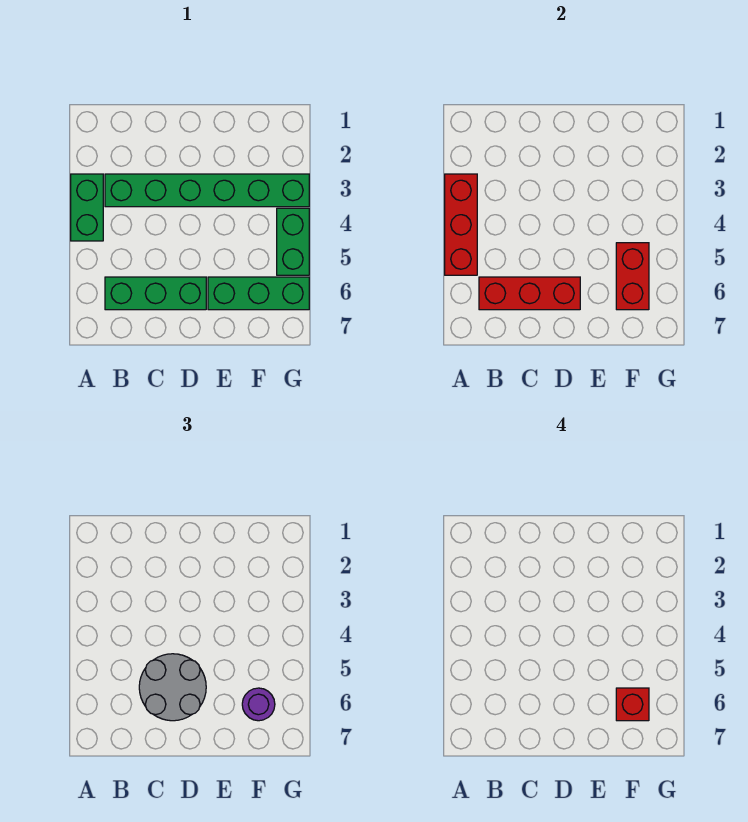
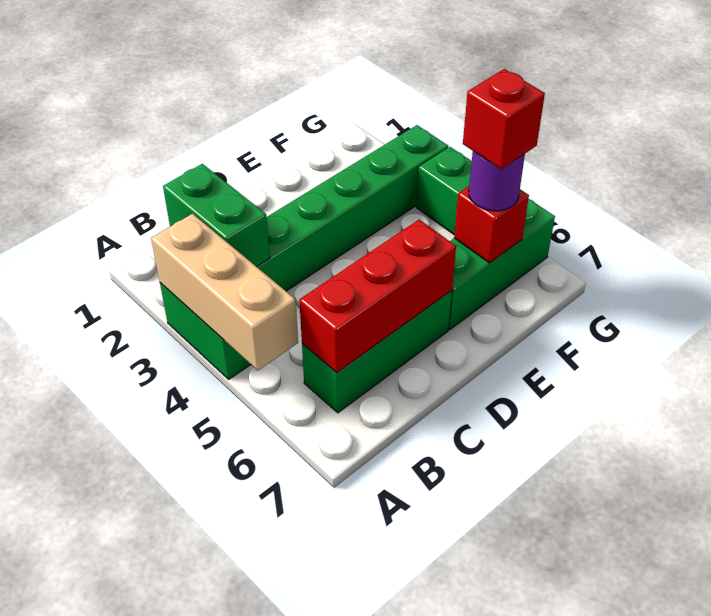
red brick A3:A5 level 2 -> tan brick A3:A5 level 2
none -> green brick B2:B3 level 2
grey round brick C5:D6 level 3 -> none
red brick F5:F6 level 2 -> red brick F6 level 2

